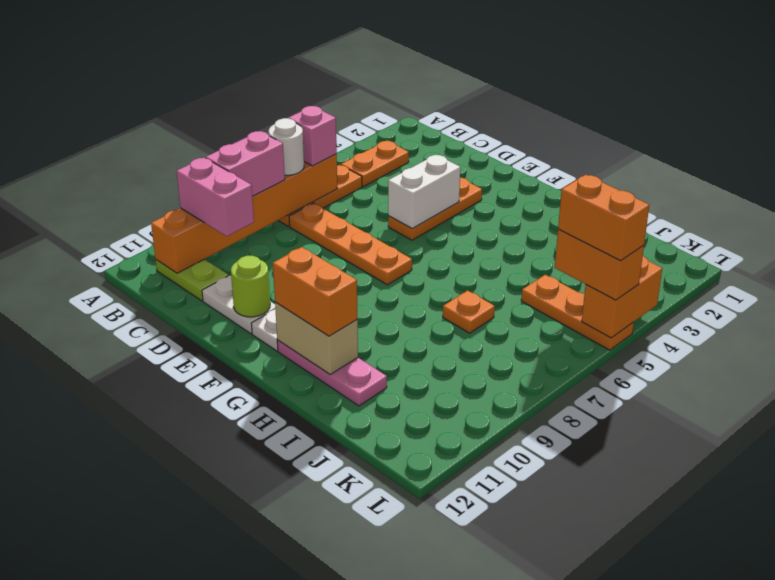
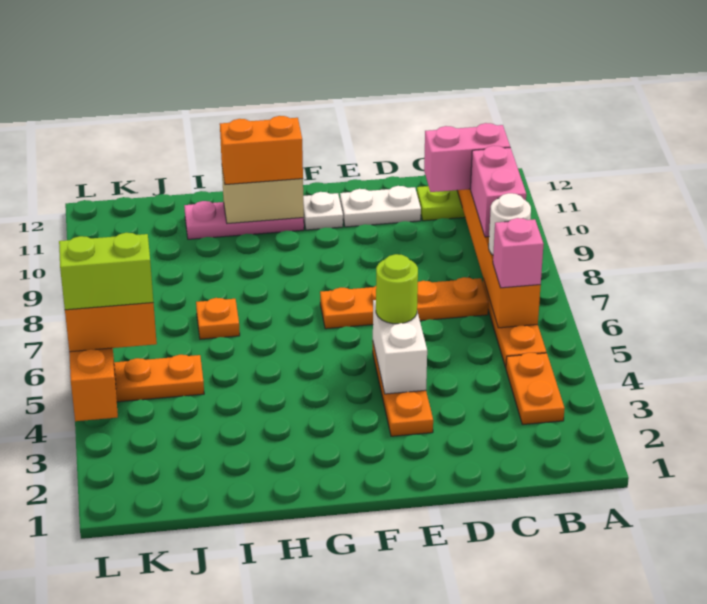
lime round brick E11 level 2 -> lime round brick E5 level 3
orange brick K5:L5 level 4 -> lime brick K5:L5 level 4

